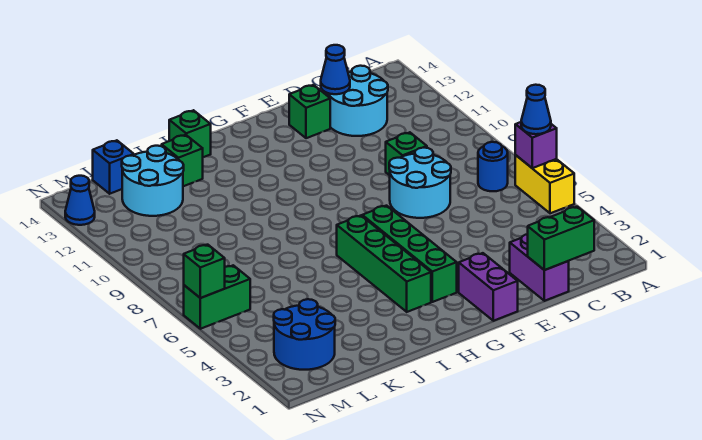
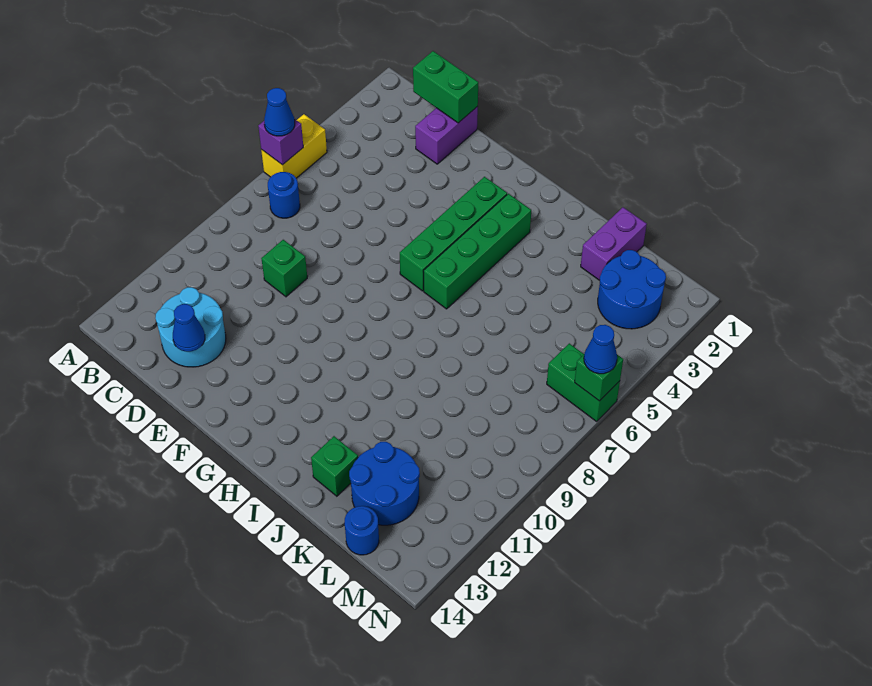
cyan round brick D7:E8 level 1 -> none
green brick E13 level 1 -> none
purple brick F1:F2 level 1 -> purple brick K1:K2 level 1
green brick I14 level 1 -> none
cyan round brick K12:L13 level 1 -> blue round brick K12:L13 level 1
blue brick L14 level 1 -> blue round brick L14 level 1
blue cone N13 level 1 -> blue cone N6 level 3

